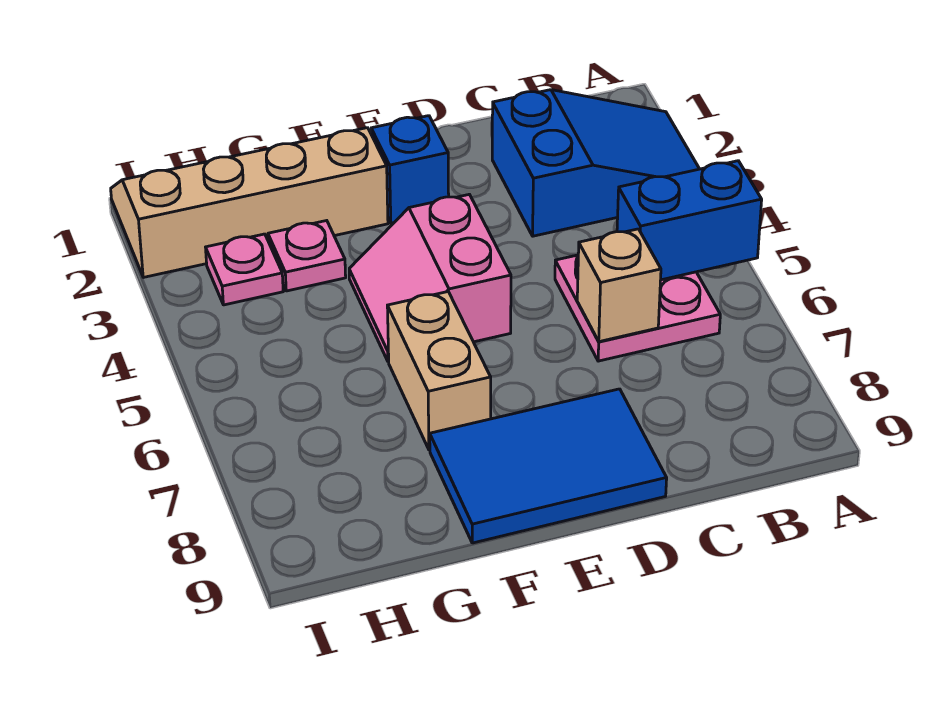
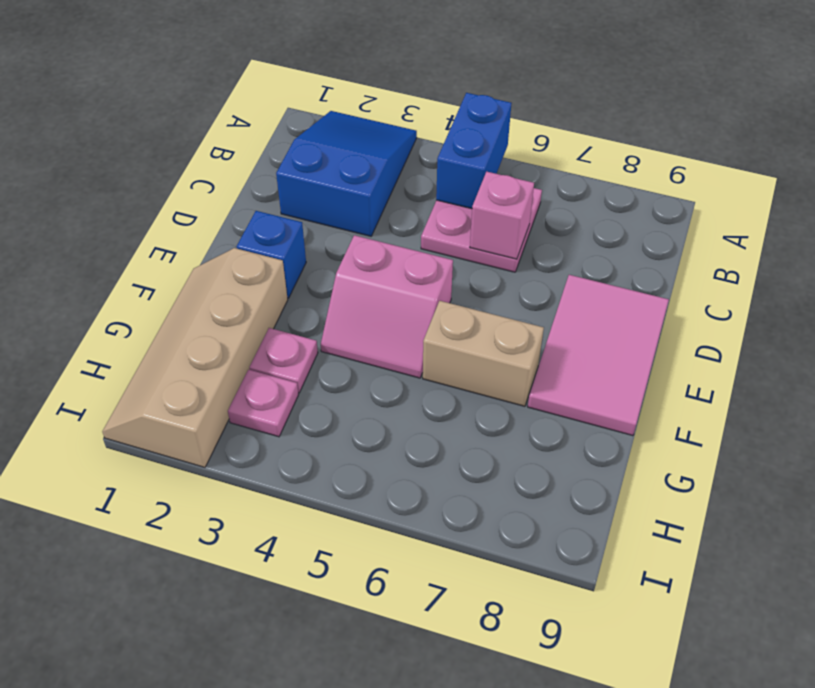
tan brick C6 level 2 -> pink brick C6 level 2
blue tile D8:F9 level 1 -> pink tile D8:F9 level 1

